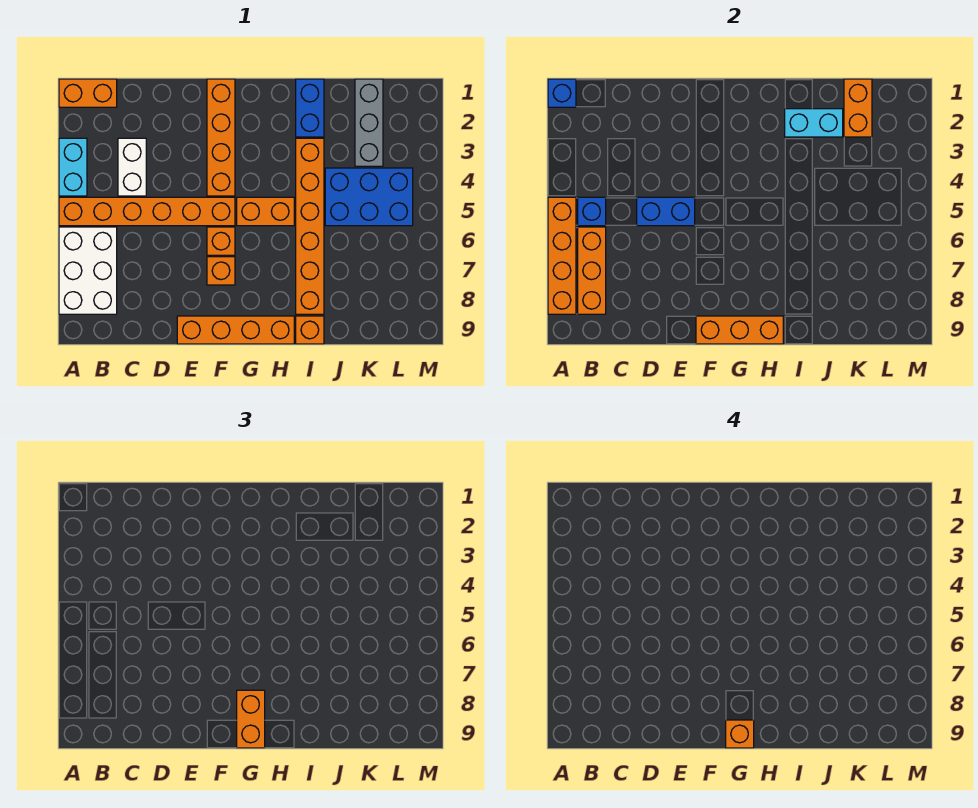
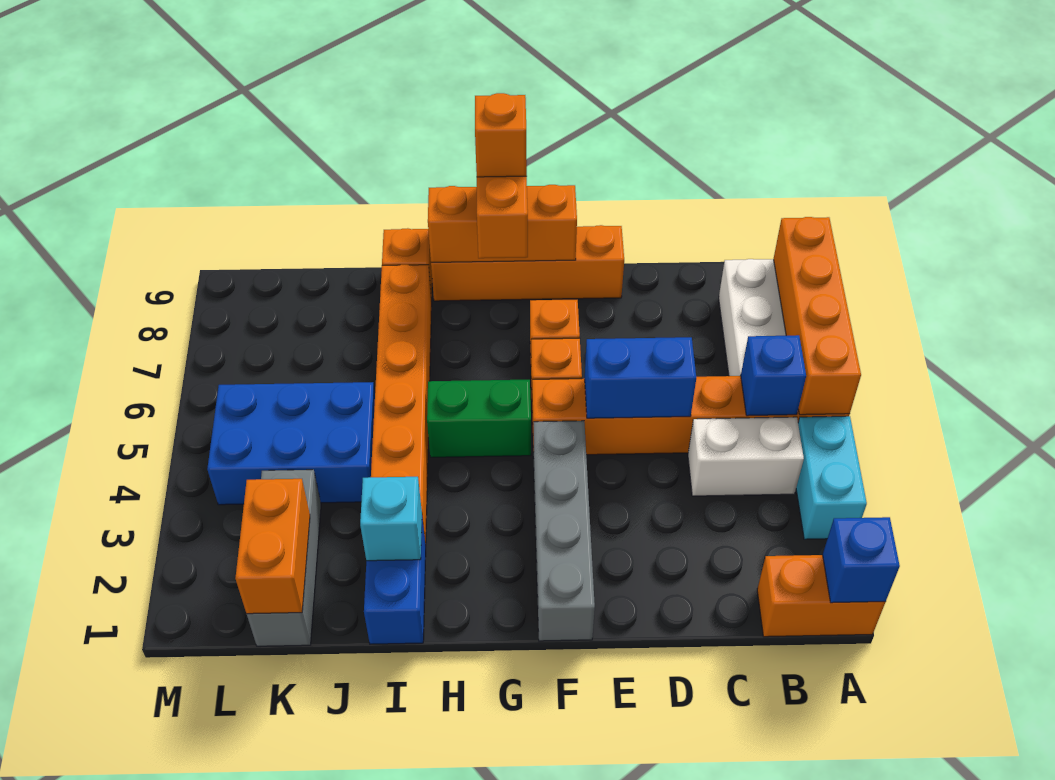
orange brick B6:B8 level 2 -> none
white brick C3:C4 level 1 -> white brick B4:C4 level 1
orange brick F1:F4 level 1 -> grey brick F1:F4 level 1
orange brick G5:H5 level 1 -> green brick G5:H5 level 1
cyan brick I2:J2 level 2 -> cyan brick I2 level 2

